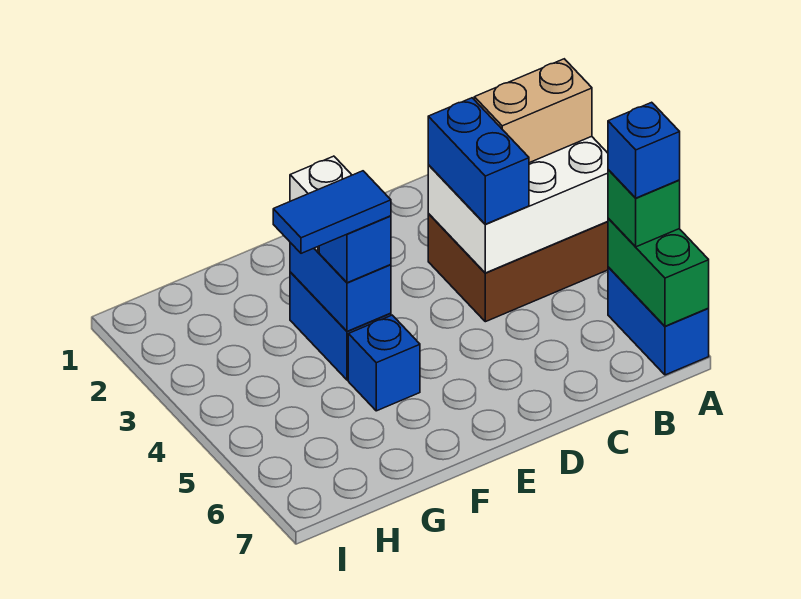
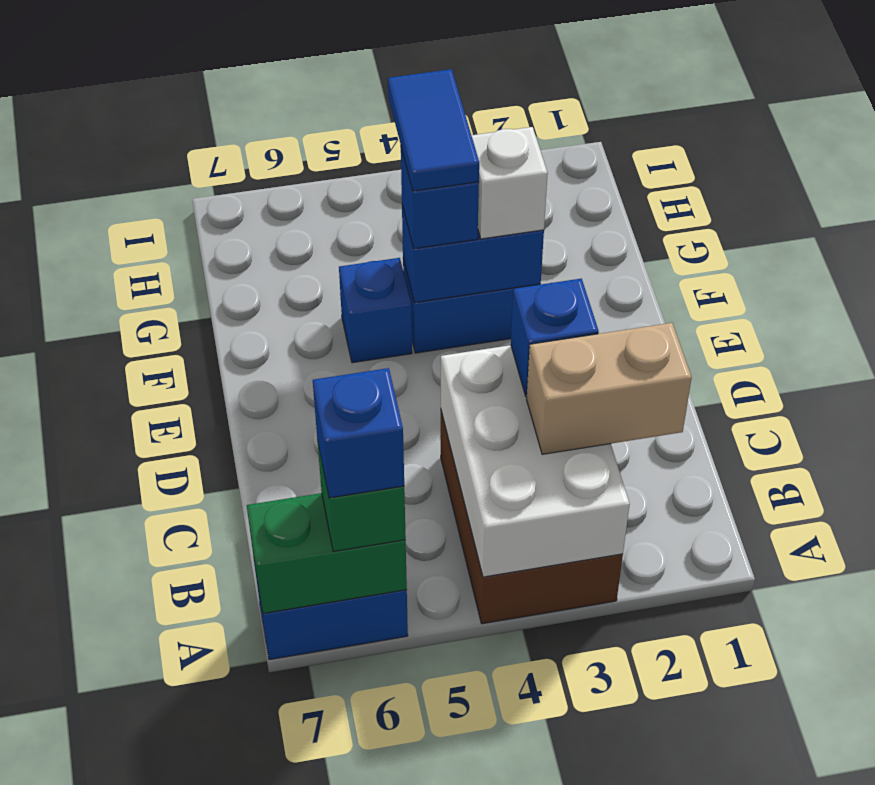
tan brick A3:B3 level 3 -> tan brick B2:B3 level 3
blue brick C3:C4 level 3 -> blue brick C3 level 3

